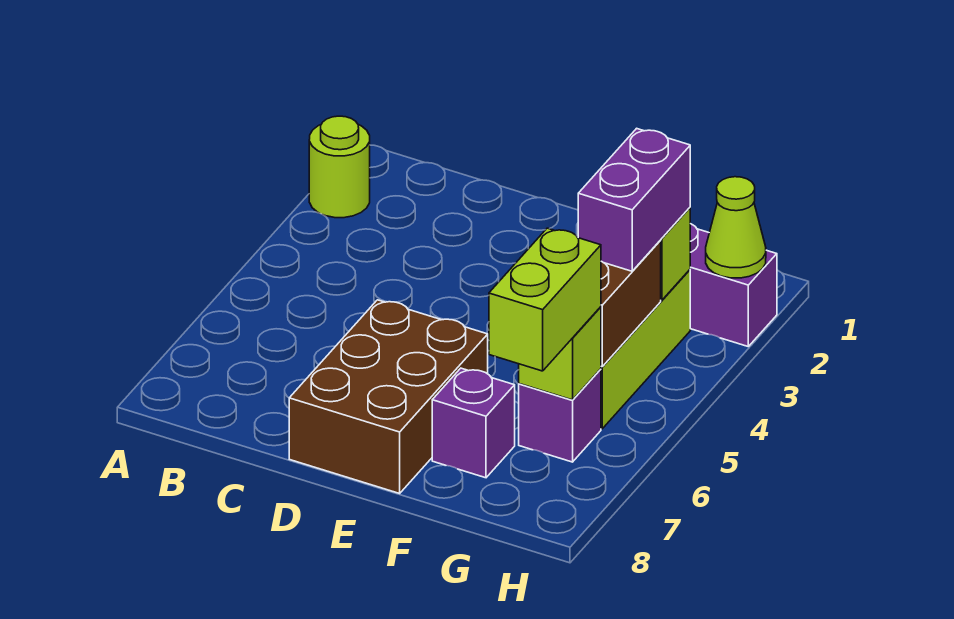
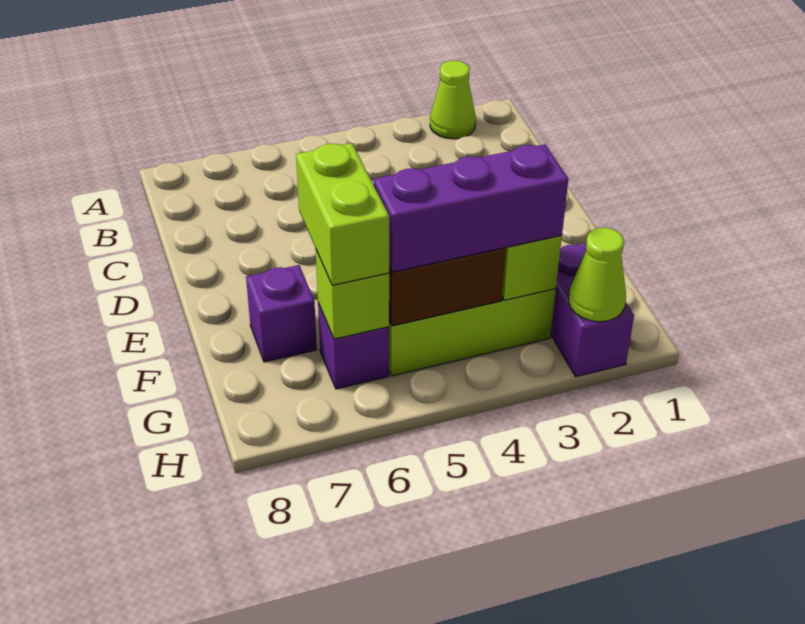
lime round brick A2 level 1 -> lime cone A2 level 1
brown brick D6:E8 level 1 -> none
purple brick G3:G4 level 3 -> purple brick G3:G5 level 3
lime brick G6:G7 level 3 -> lime brick F6:G6 level 3

